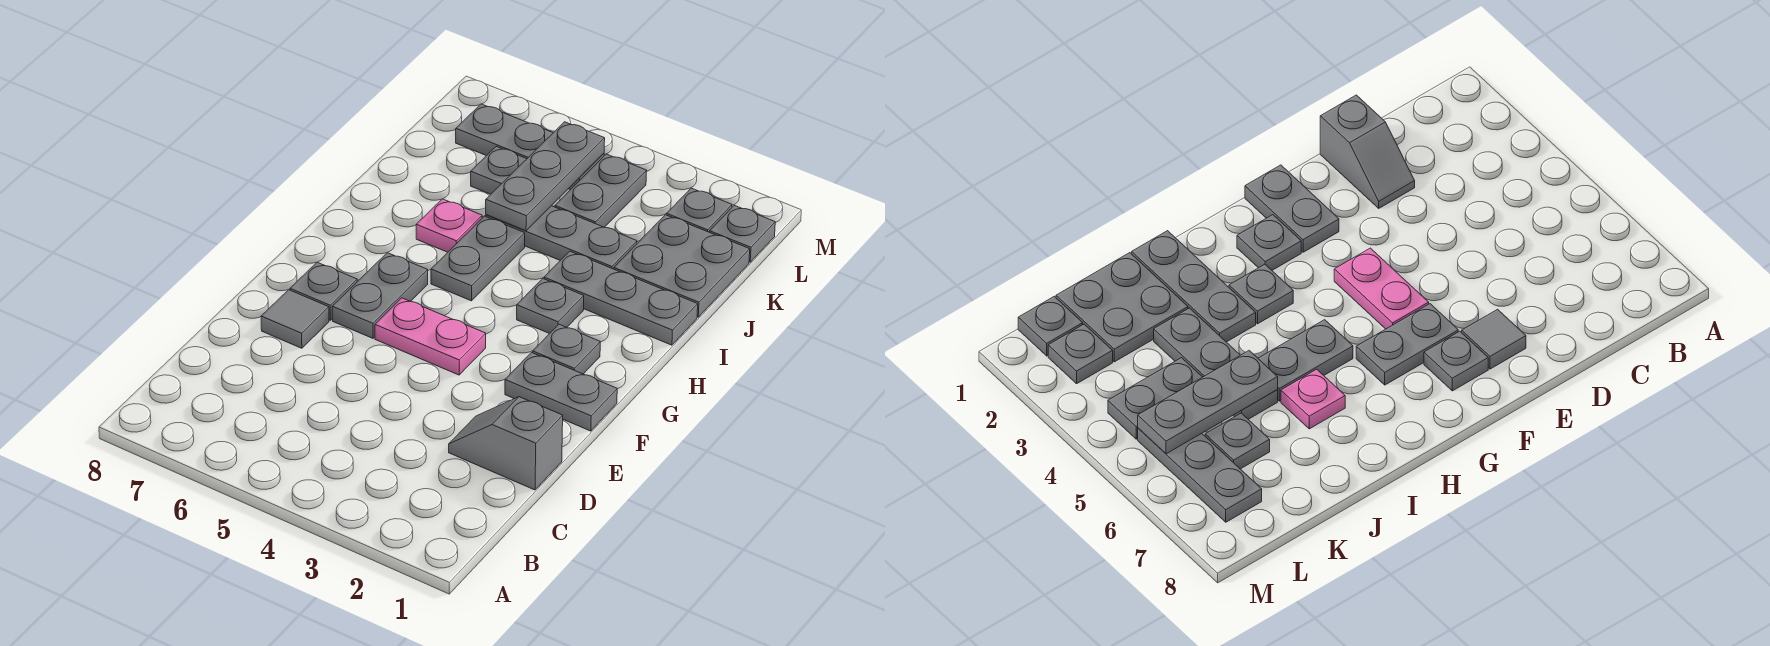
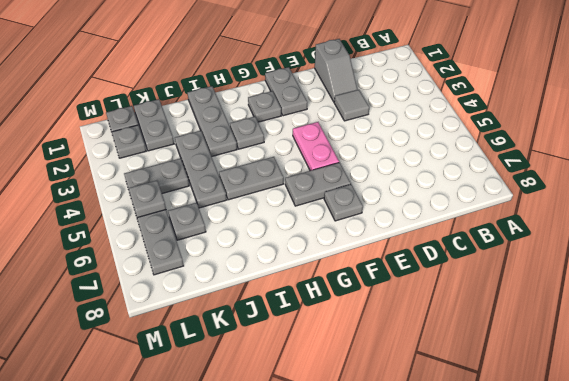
grey tile E7 level 1 -> grey tile D3 level 1
pink plate I6 level 1 -> none
grey plate J1:K2 level 1 -> grey plate K1:K2 level 1
grey plate J5:L5 level 2 -> grey plate L5 level 2

